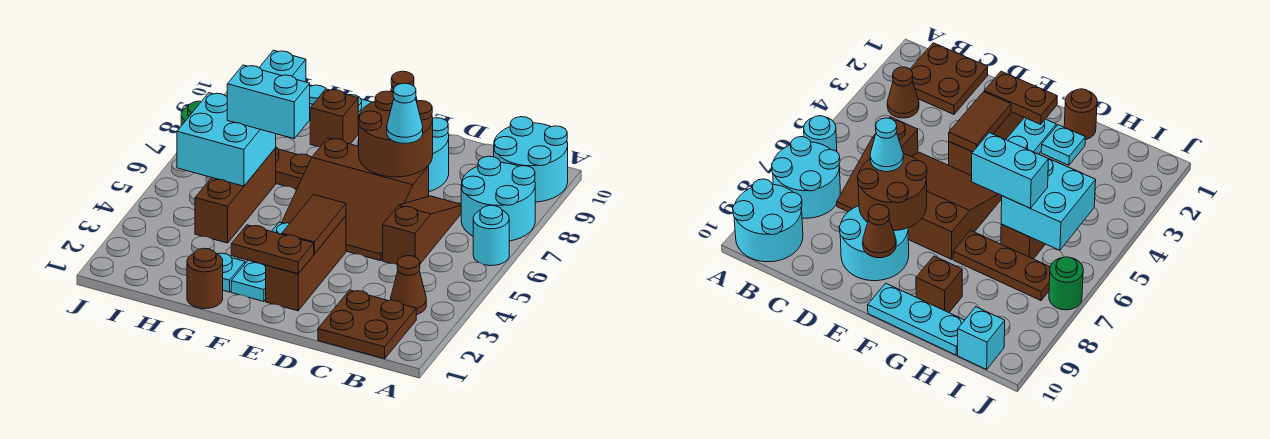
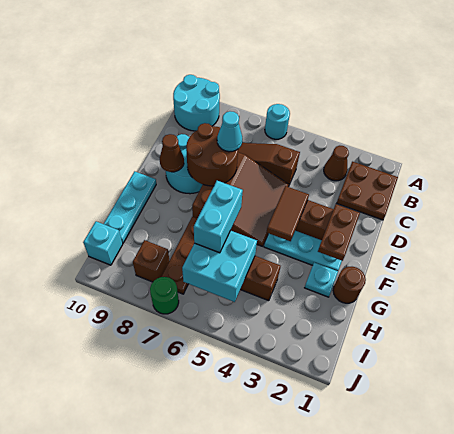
cyan round brick A7:B8 level 1 -> none
brown tile E3:E4 level 2 -> brown tile E4:F4 level 2
brown brick G9 level 1 -> brown brick I8 level 1

